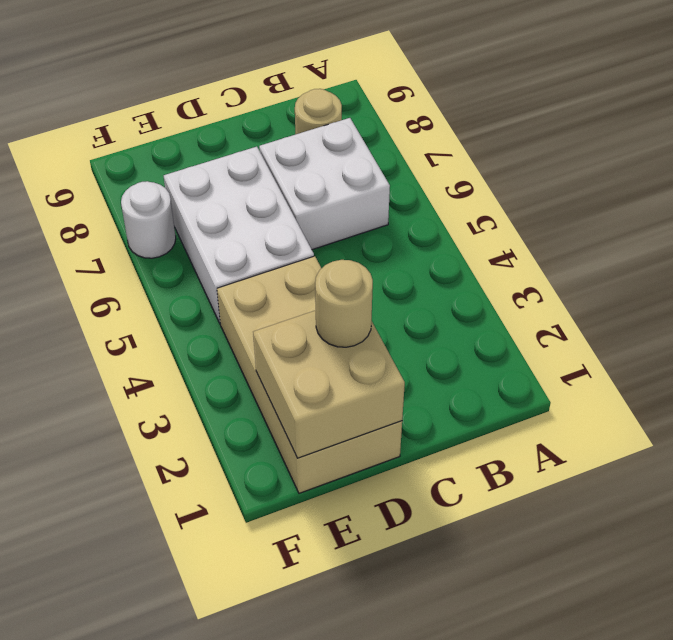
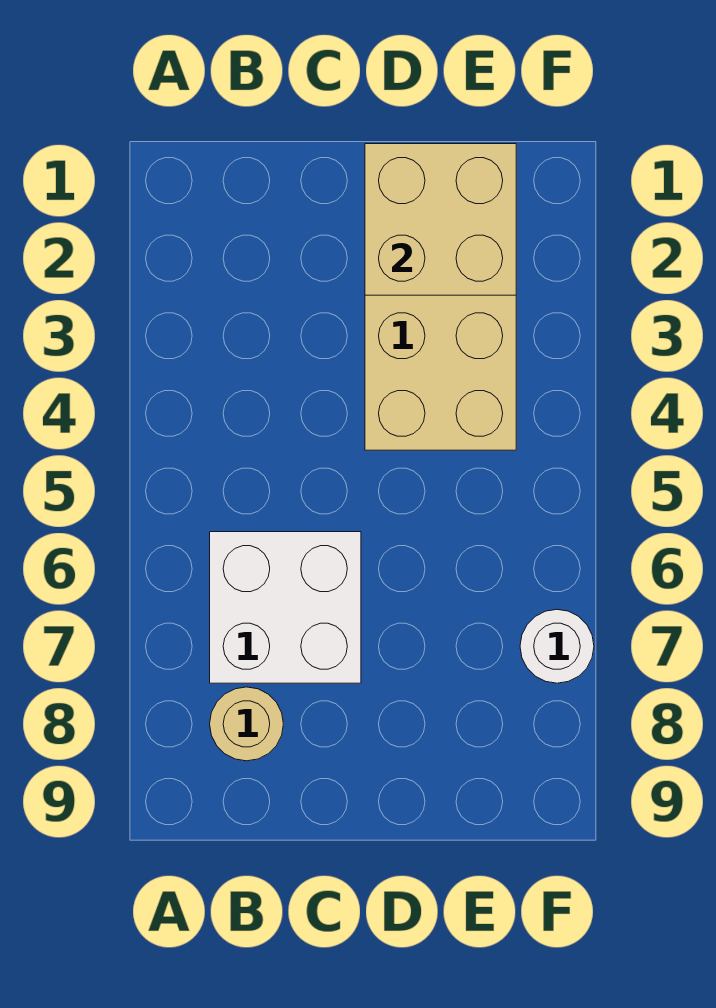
tan round brick D2 level 3 -> none
white brick D5:E7 level 1 -> none

